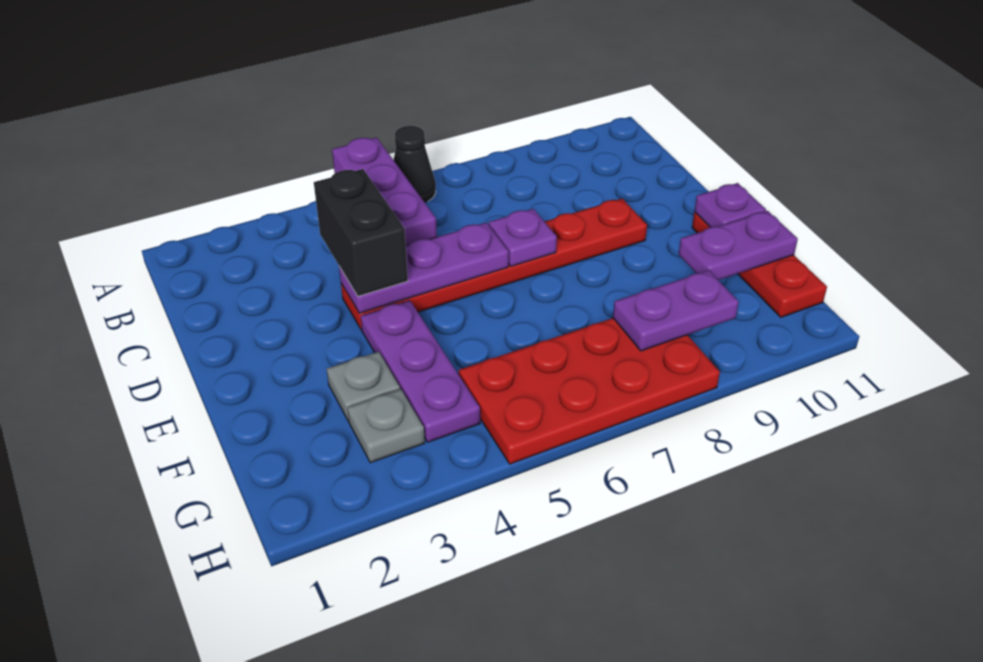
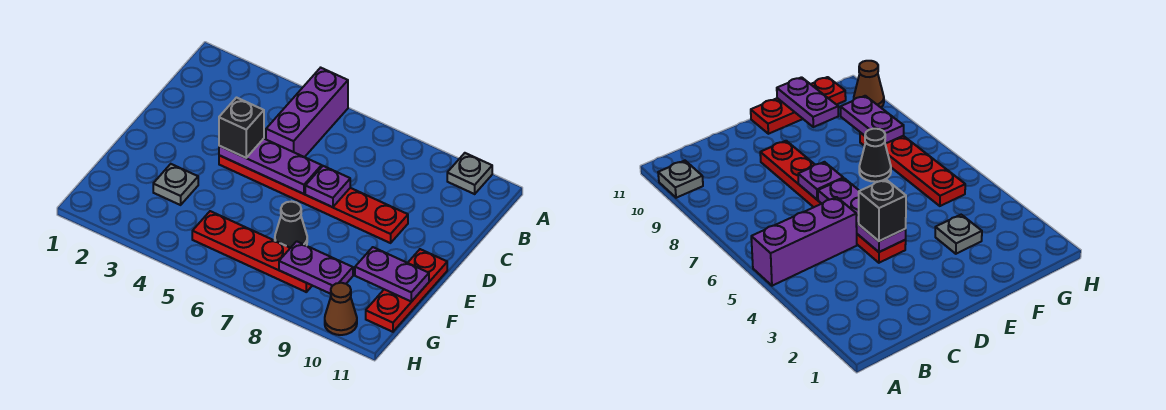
black cone A6 level 1 -> black cone F7 level 1
black brick C4:D4 level 3 -> black brick D4 level 3
purple plate E4:G4 level 1 -> none
purple plate E11 level 2 -> none
grey plate G3 level 1 -> grey plate A10 level 1
red plate G5:H8 level 1 -> red plate G5:G8 level 1
none -> brown cone H10 level 1

